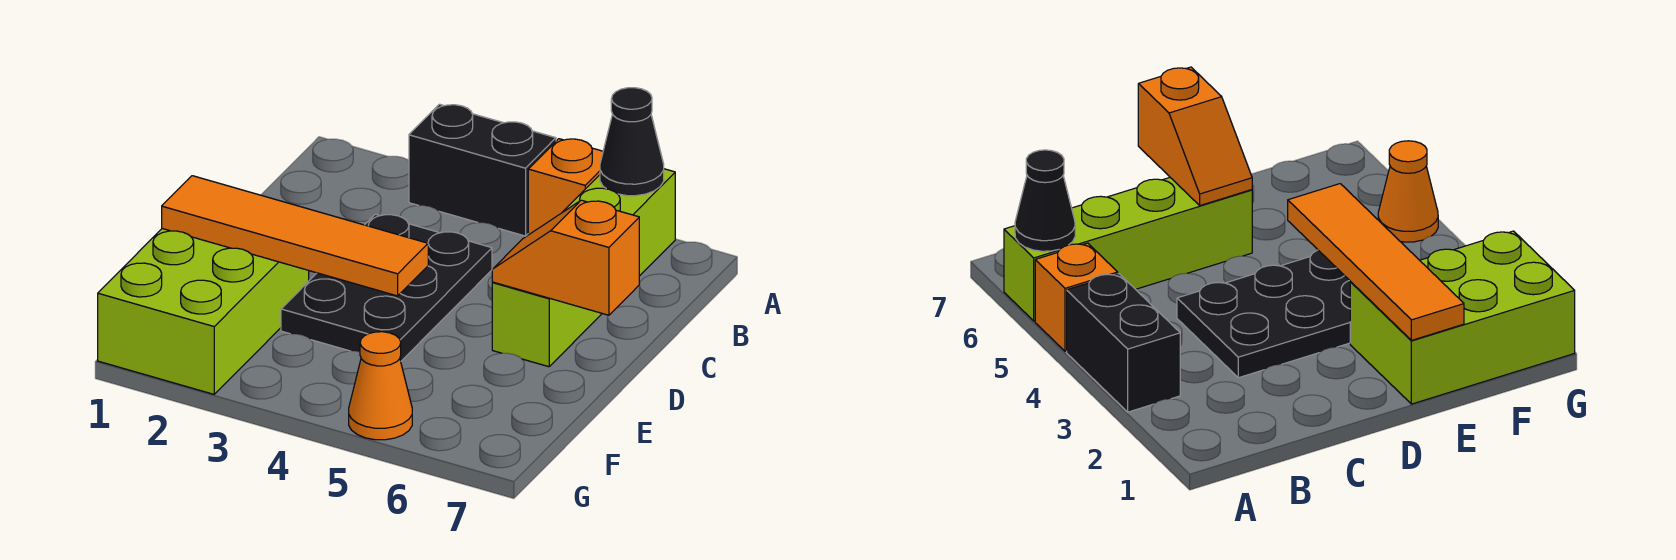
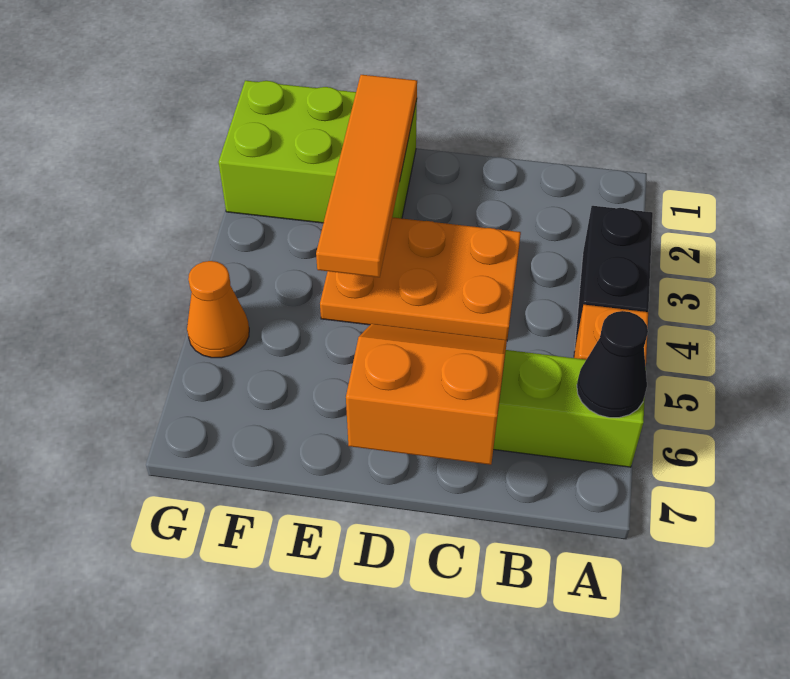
black plate C3:E4 level 1 -> orange plate C3:E4 level 1
orange slope D6:D7 level 2 top 7 -> orange slope C6:D7 level 2 top 7

